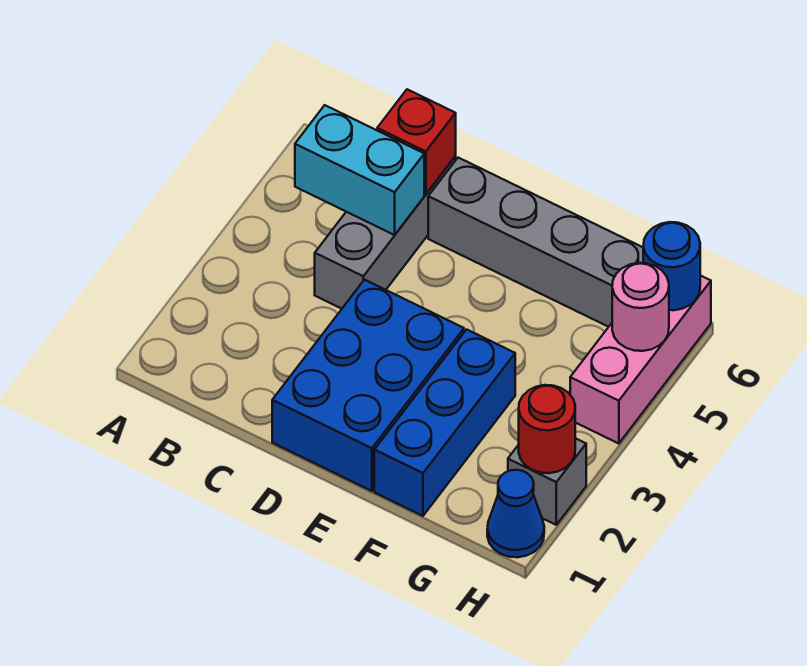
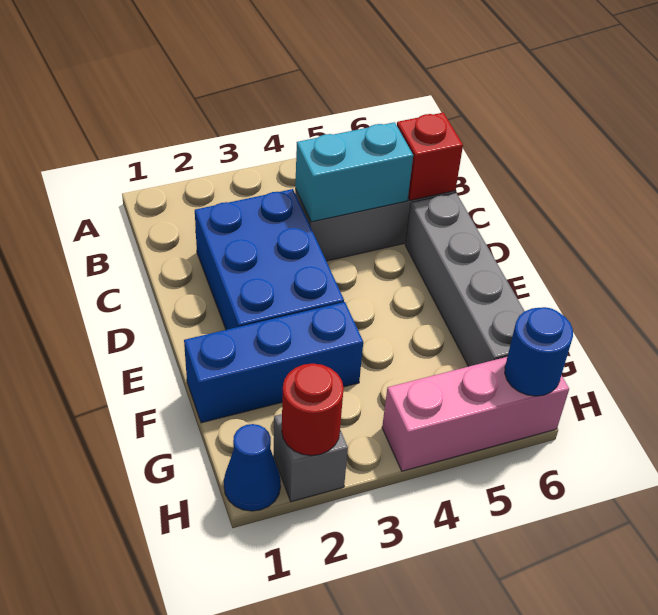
cyan brick B5:C5 level 2 -> cyan brick C4:C5 level 2
blue brick D1:E3 level 1 -> blue brick C2:E3 level 1
pink round brick H5 level 2 -> none

